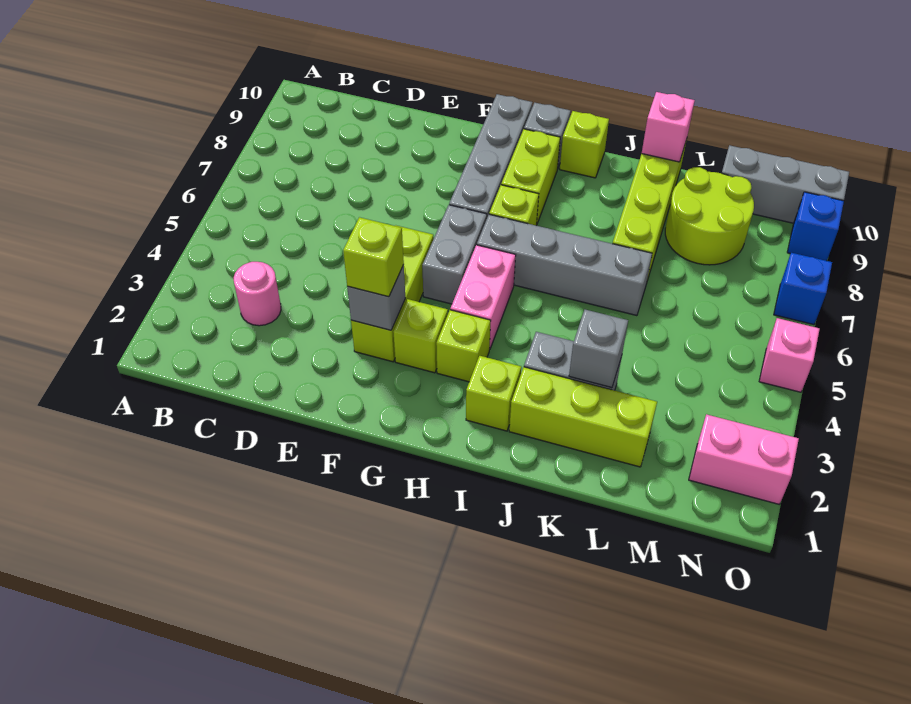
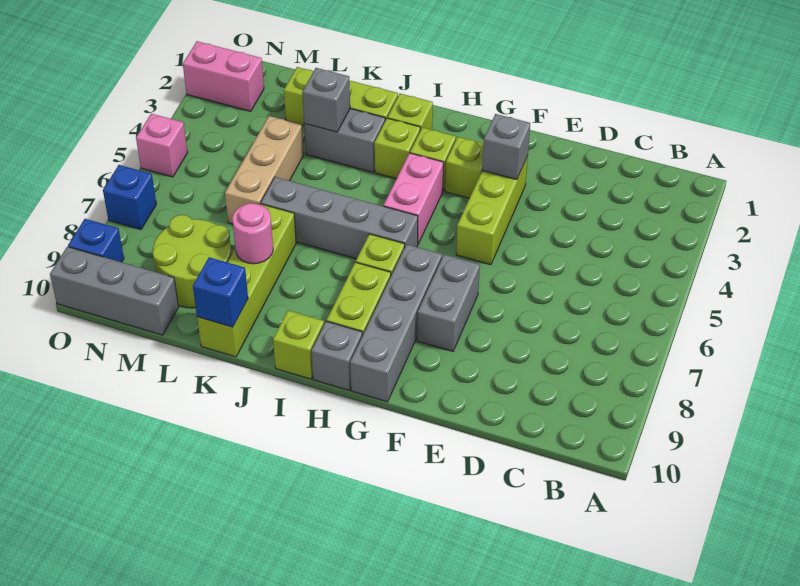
pink round brick C3 level 1 -> pink round brick K8 level 2
lime brick F3 level 3 -> lime brick I3 level 1
grey brick G5:G6 level 1 -> grey brick F7:F8 level 1
pink brick K10 level 2 -> blue brick K10 level 2
none -> tan brick L4:L6 level 1

